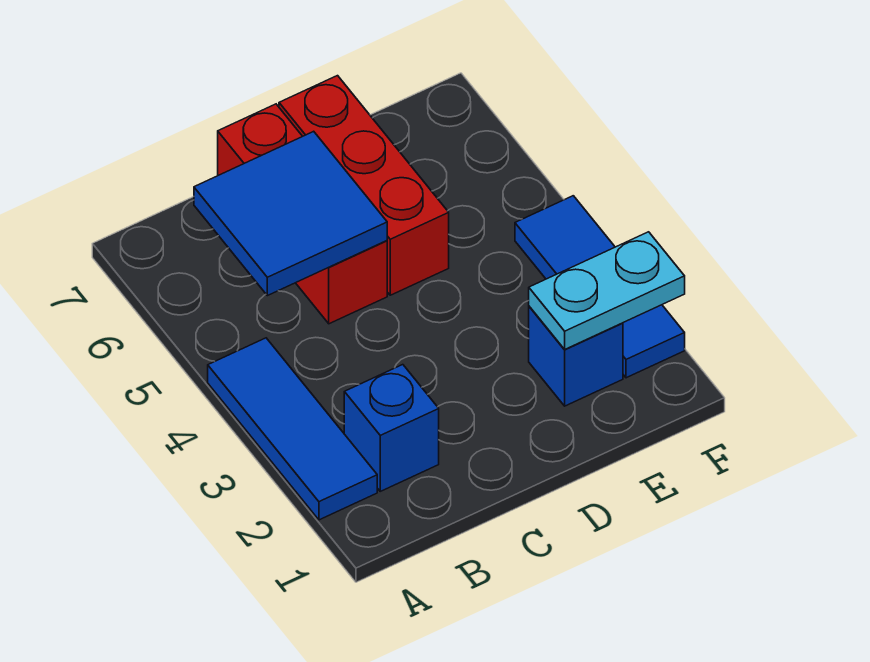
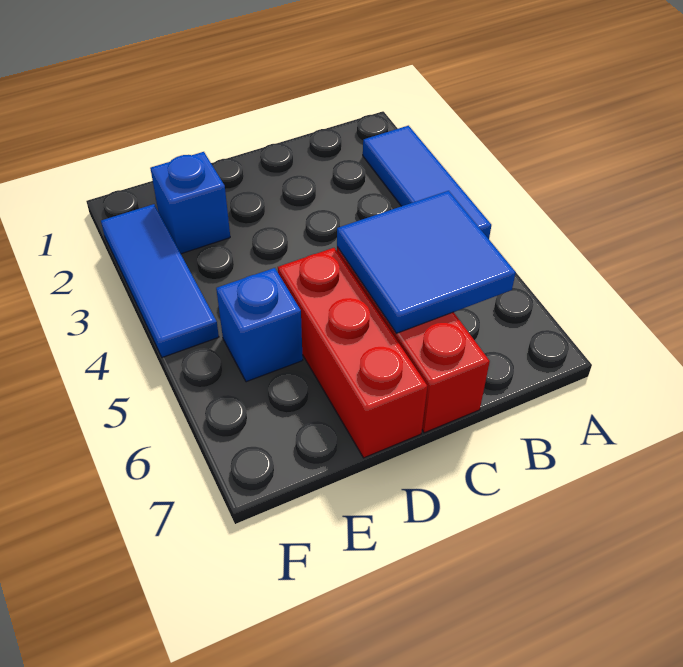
blue brick B2 level 1 -> blue brick E5 level 1
cyan plate E2:F2 level 2 -> none

